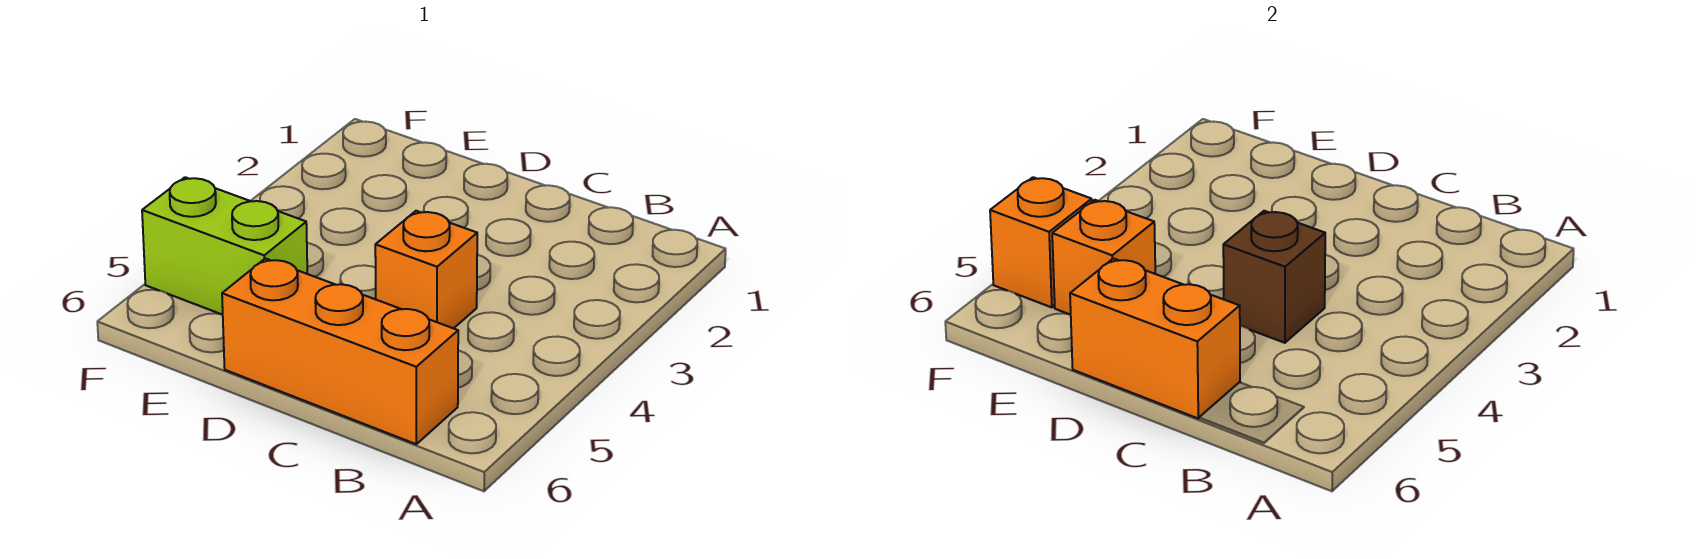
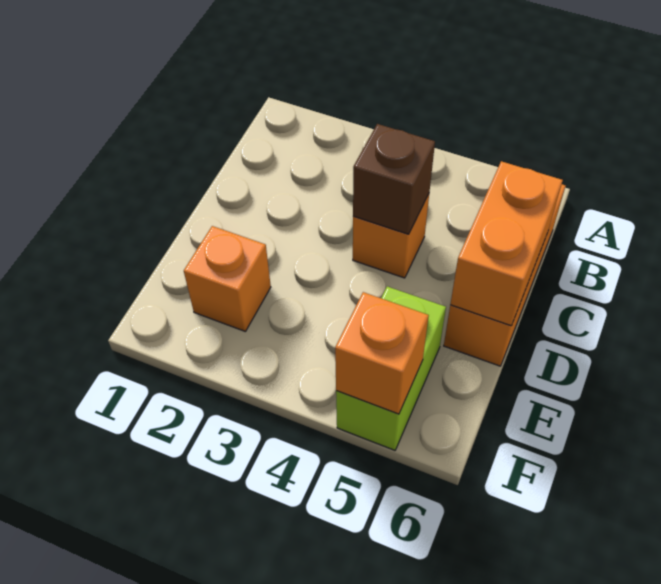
orange brick E5 level 2 -> orange brick E2 level 1

